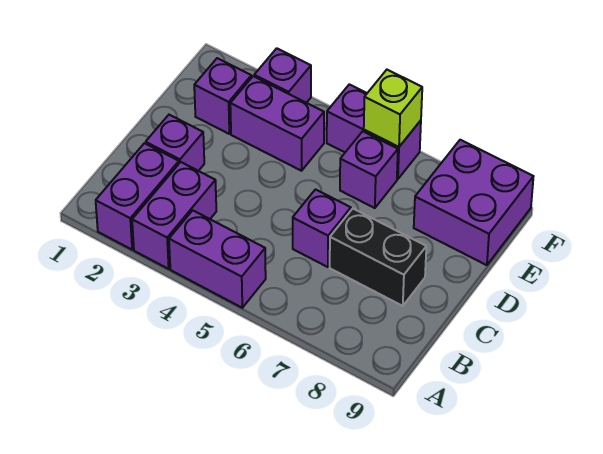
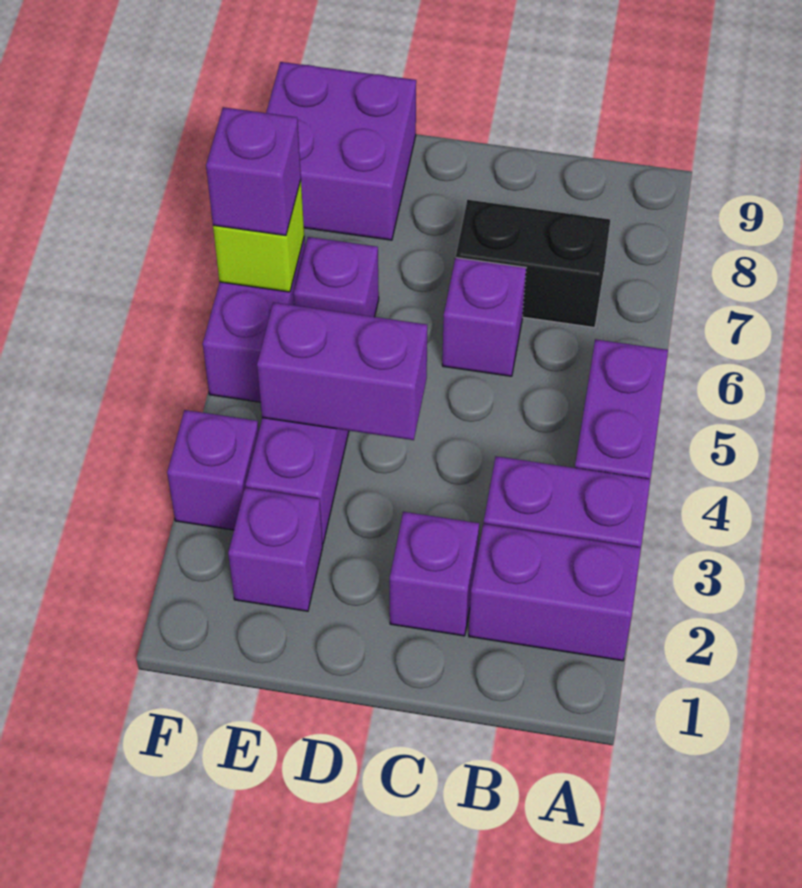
black brick C7:C8 level 1 -> black brick B7:C7 level 1
none -> purple brick D4:E4 level 2
none -> purple brick F6 level 3

